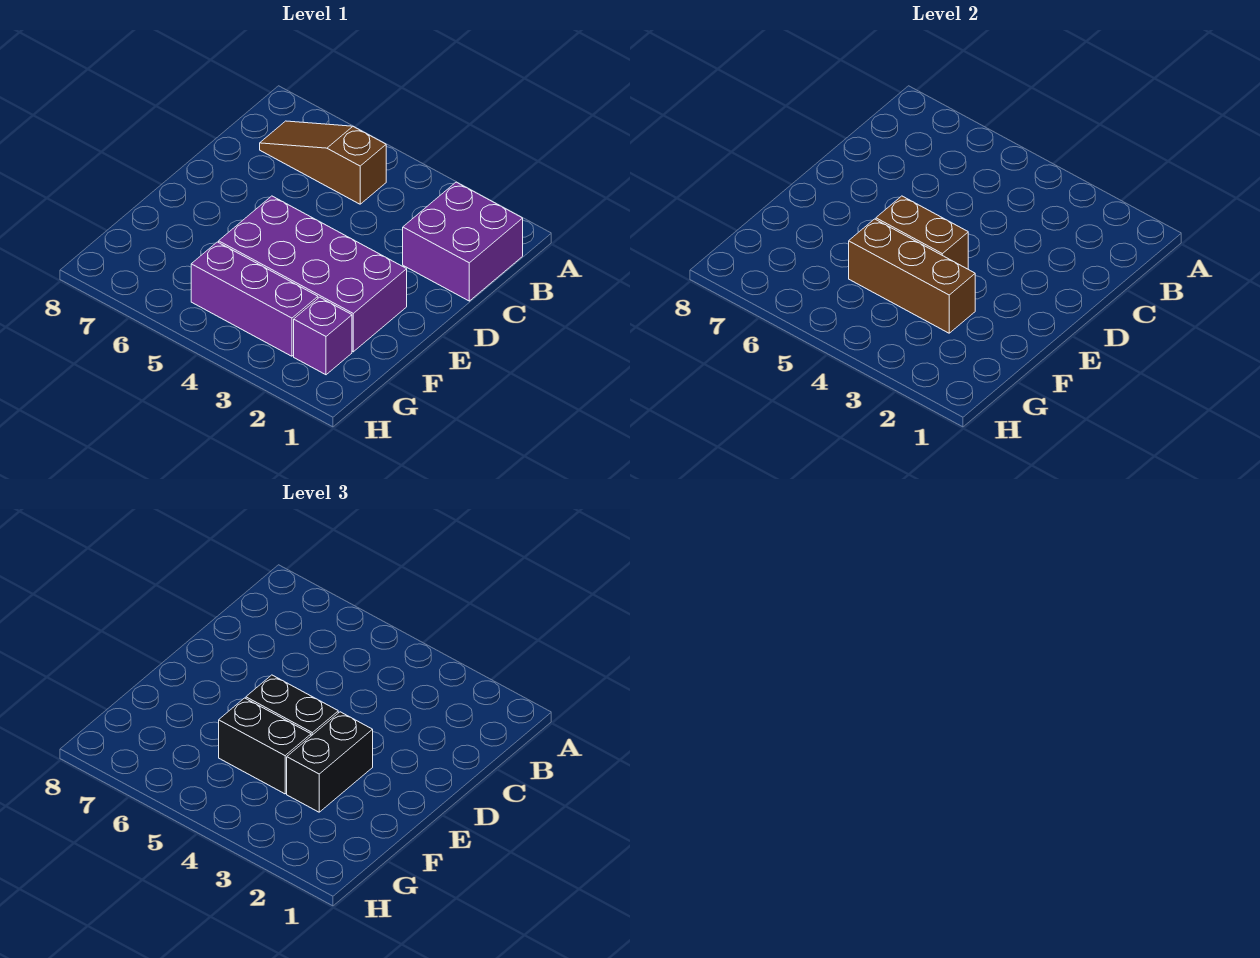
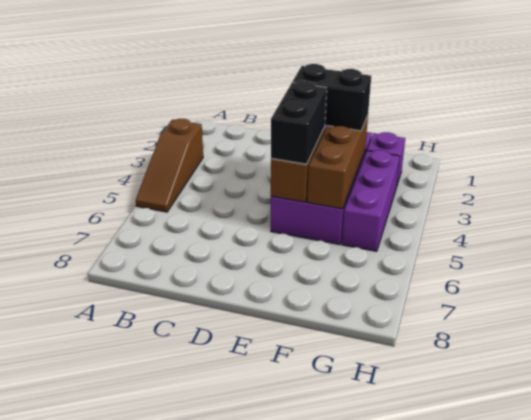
purple brick B1:C2 level 1 -> none
brown slope B5:B7 level 1 top 5 -> brown slope A3:A5 level 1 top 3
black brick F4:F5 level 3 -> none

